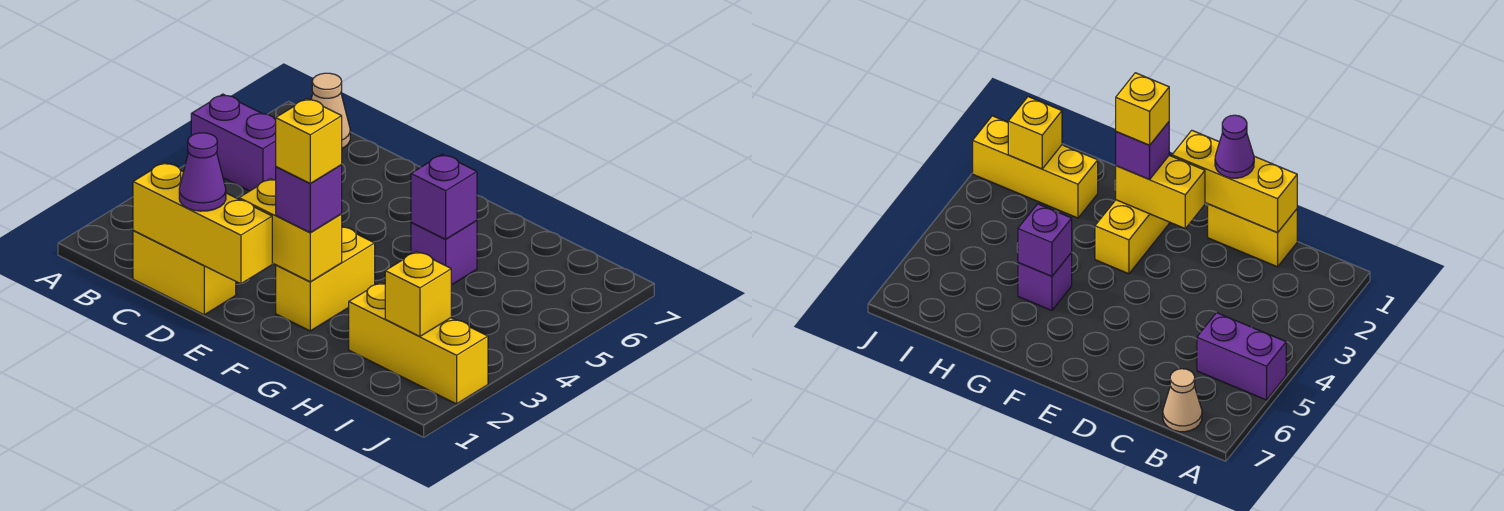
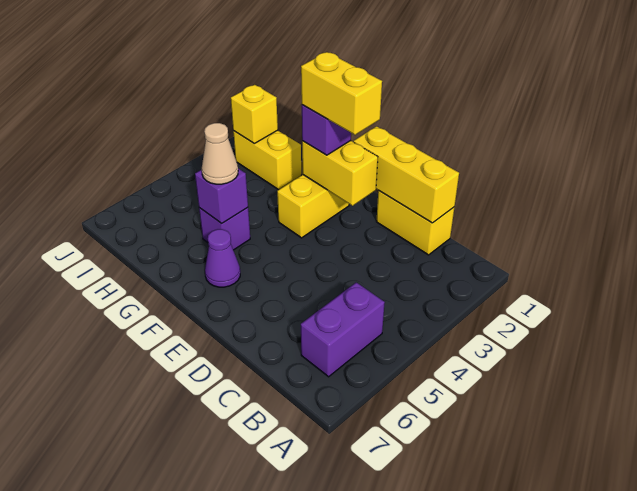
purple brick A5:B5 level 1 -> purple brick B5:B6 level 1
tan cone B7 level 1 -> tan cone G5 level 3
purple cone D1 level 3 -> purple cone F6 level 1
yellow brick F2 level 4 -> yellow brick E2:F2 level 4
yellow brick H2:J2 level 1 -> yellow brick H2:I2 level 1

